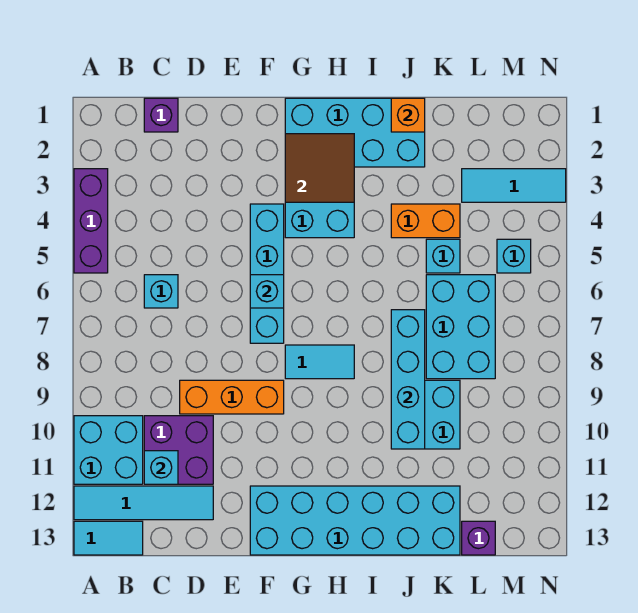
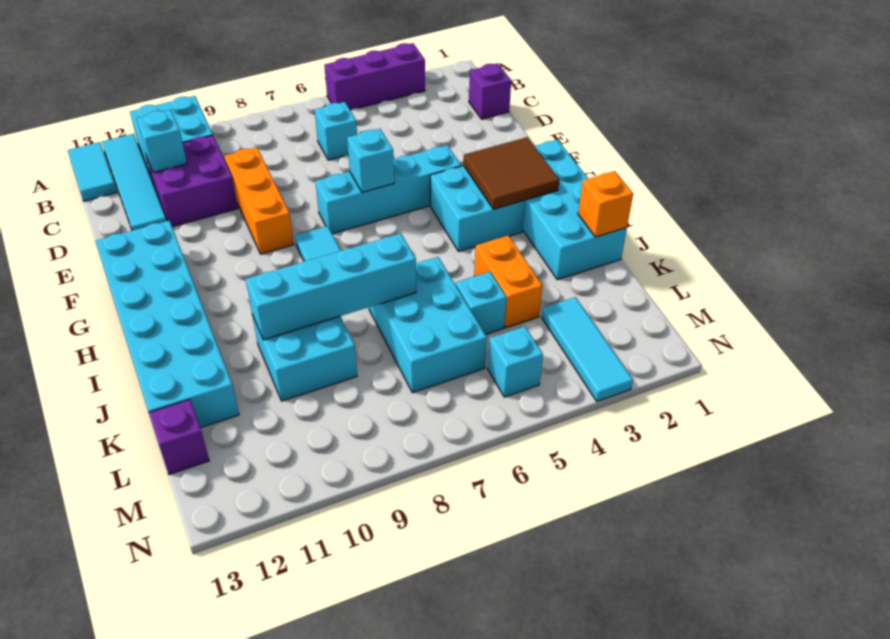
cyan brick K6:L8 level 1 -> cyan brick J6:L7 level 1

